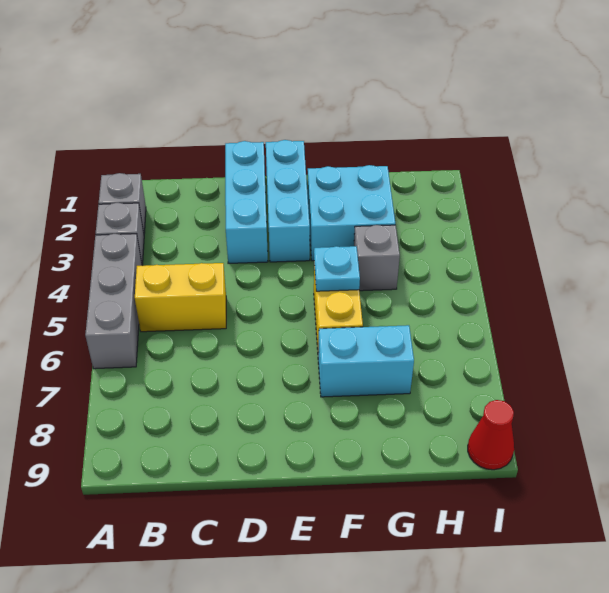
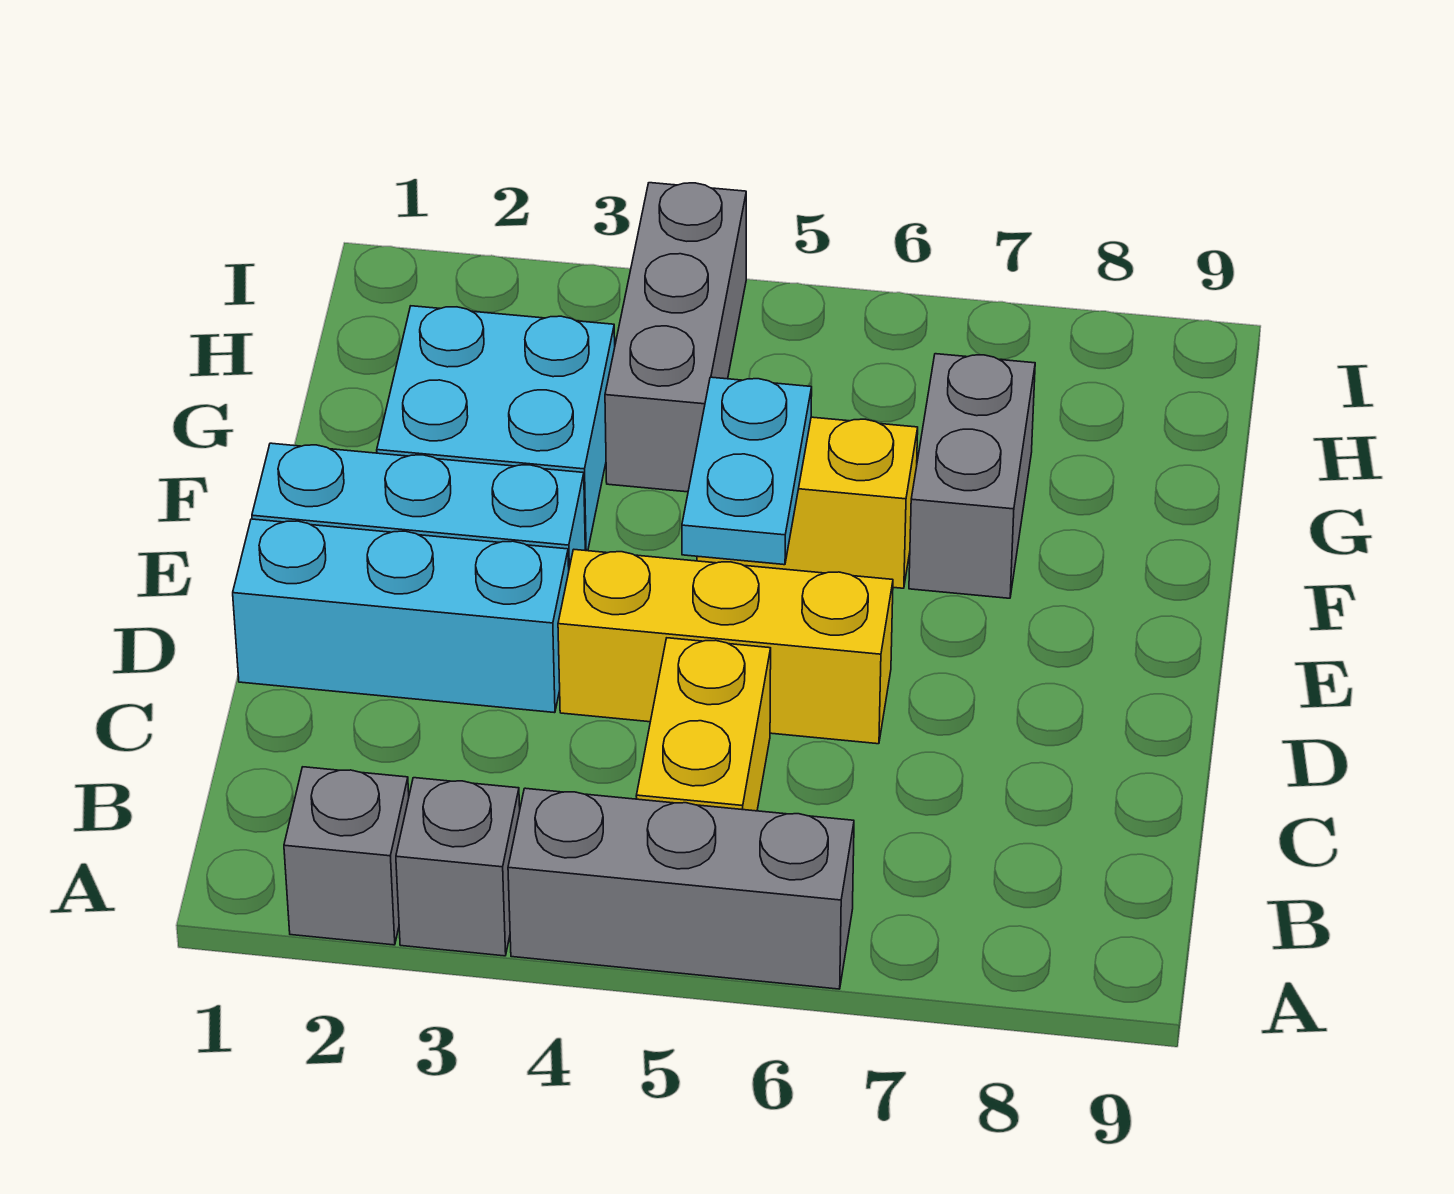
none -> yellow brick D4:D6 level 1
cyan plate F5 level 2 -> cyan plate E5:F5 level 2
cyan brick F7:G7 level 1 -> grey brick F7:G7 level 1
grey brick G4 level 1 -> grey brick G4:I4 level 1
red cone I9 level 1 -> none

